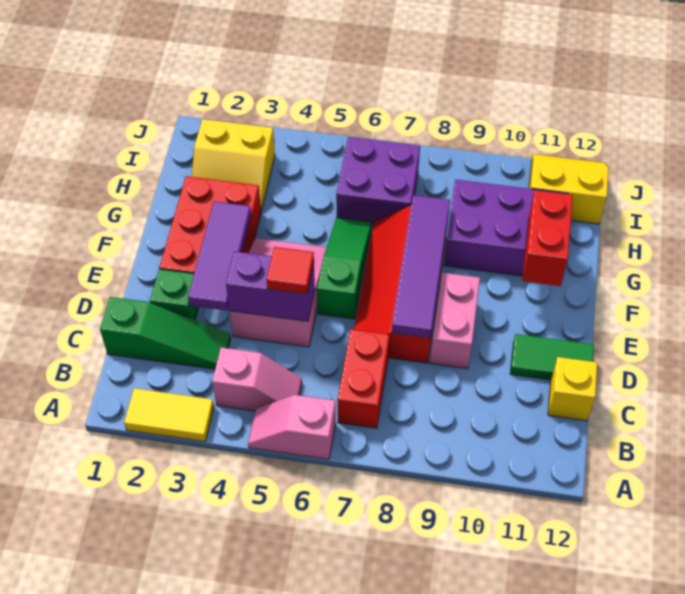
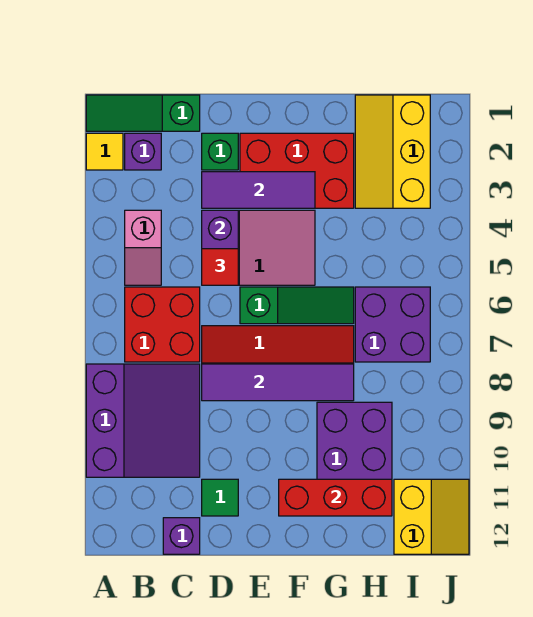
yellow tile A2:A3 level 1 -> yellow tile A2 level 1
pink slope A5:A6 level 1 top 6 -> none
none -> purple slope A8:C10 level 1 top A
none -> purple brick B2 level 1
red brick B7:C7 level 1 -> red brick B6:C7 level 1
green slope C1:C3 level 1 top 1 -> green slope A1:C1 level 1 top C
yellow brick C12 level 1 -> purple brick C12 level 1
pink brick D9:E9 level 1 -> none
green tile D11:D12 level 1 -> green tile D11 level 1
red brick F11:G11 level 2 -> red brick F11:H11 level 2
yellow slope H2:I3 level 1 top I -> yellow slope H1:I3 level 1 top I

